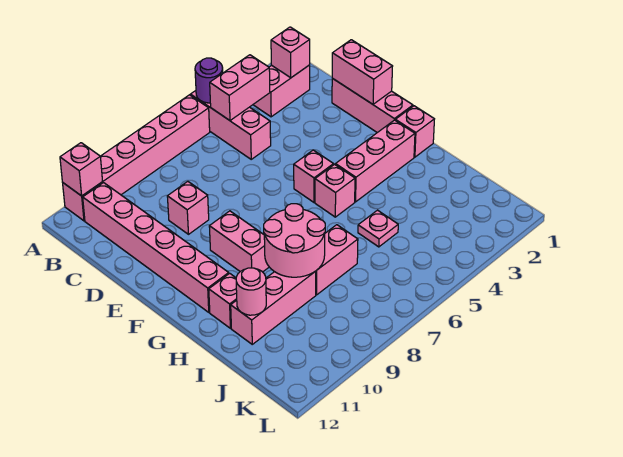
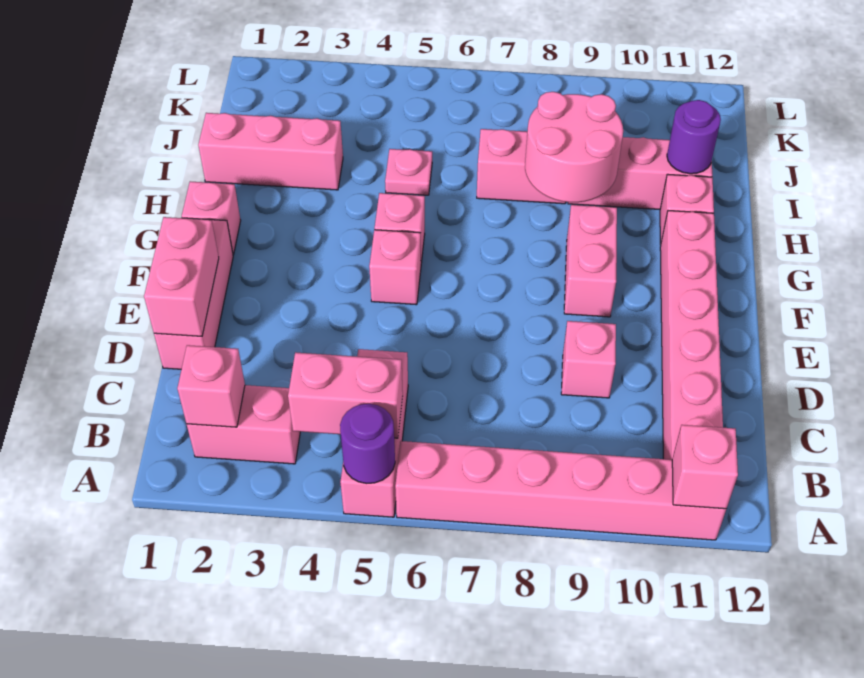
pink brick G2:G4 level 1 -> pink brick I1:I3 level 1
pink round brick I11 level 2 -> purple round brick I11 level 2

